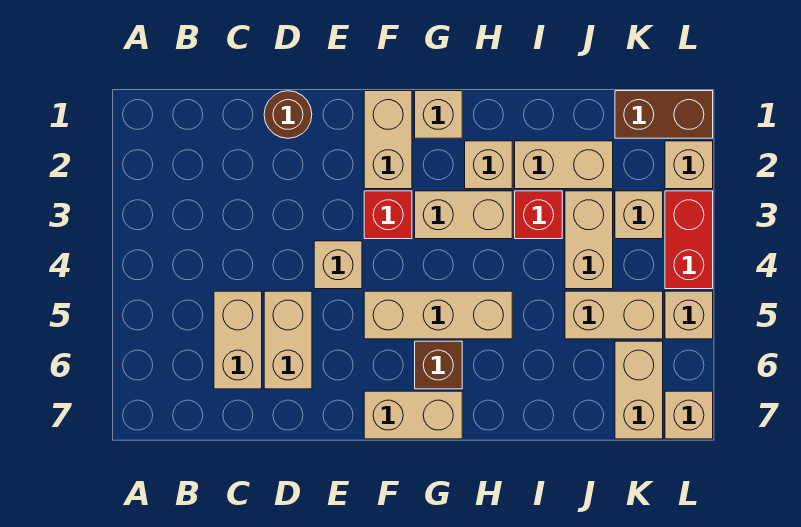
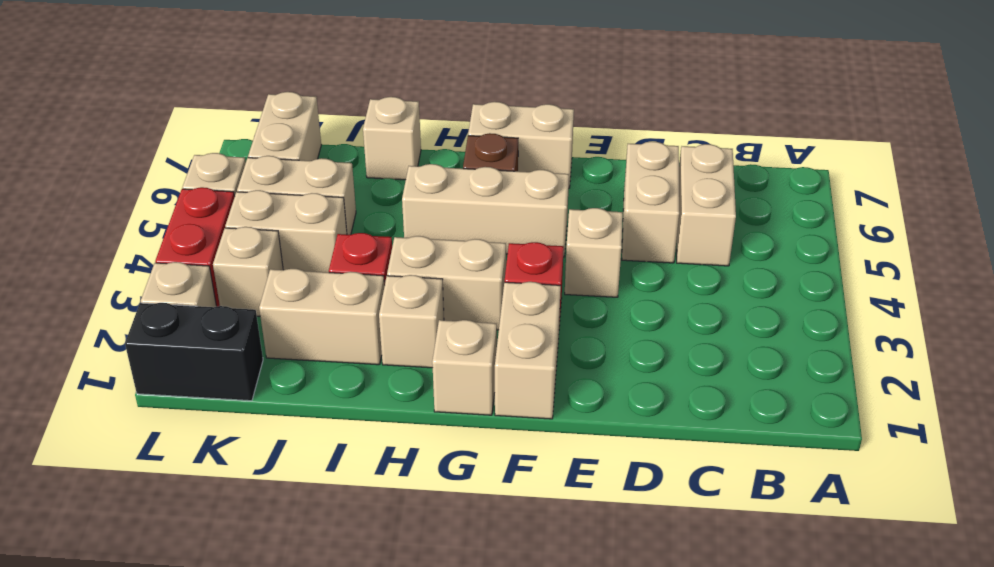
brown round brick D1 level 1 -> none
tan brick J3:J4 level 1 -> tan brick J4:K4 level 1
brown brick K1:L1 level 1 -> black brick K1:L1 level 1
tan brick L7 level 1 -> tan brick I7 level 1

